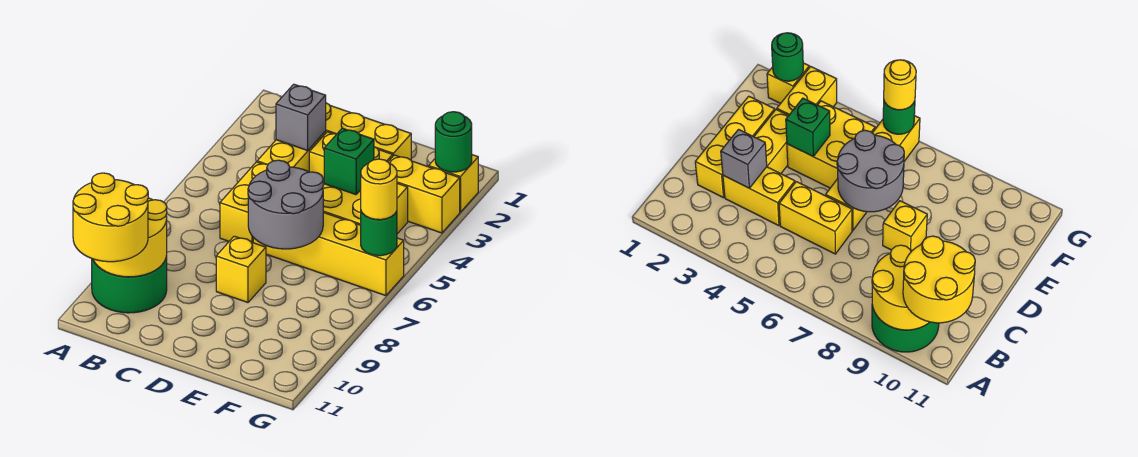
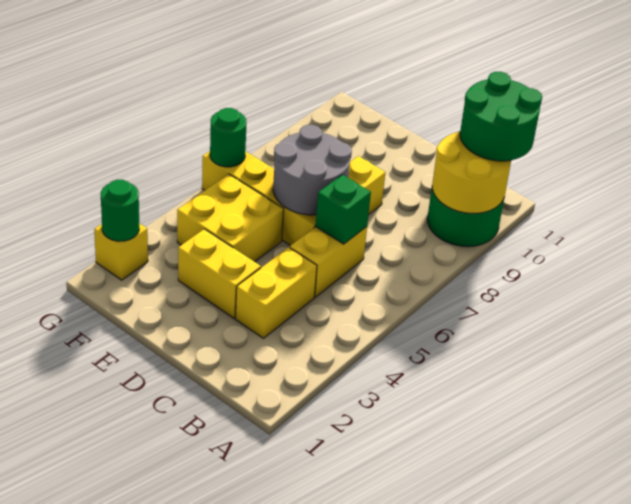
yellow round brick A10:B11 level 3 -> green round brick A10:B11 level 3
yellow brick C2:E2 level 1 -> none
grey brick C3 level 2 -> none
green brick E4 level 2 -> green brick C6 level 2
yellow brick F3:G3 level 1 -> none
yellow round brick G6 level 3 -> none

